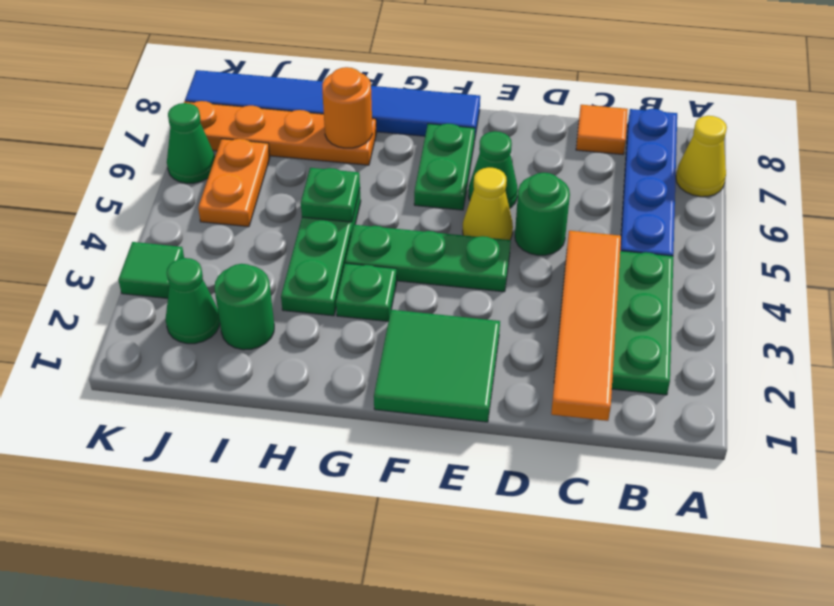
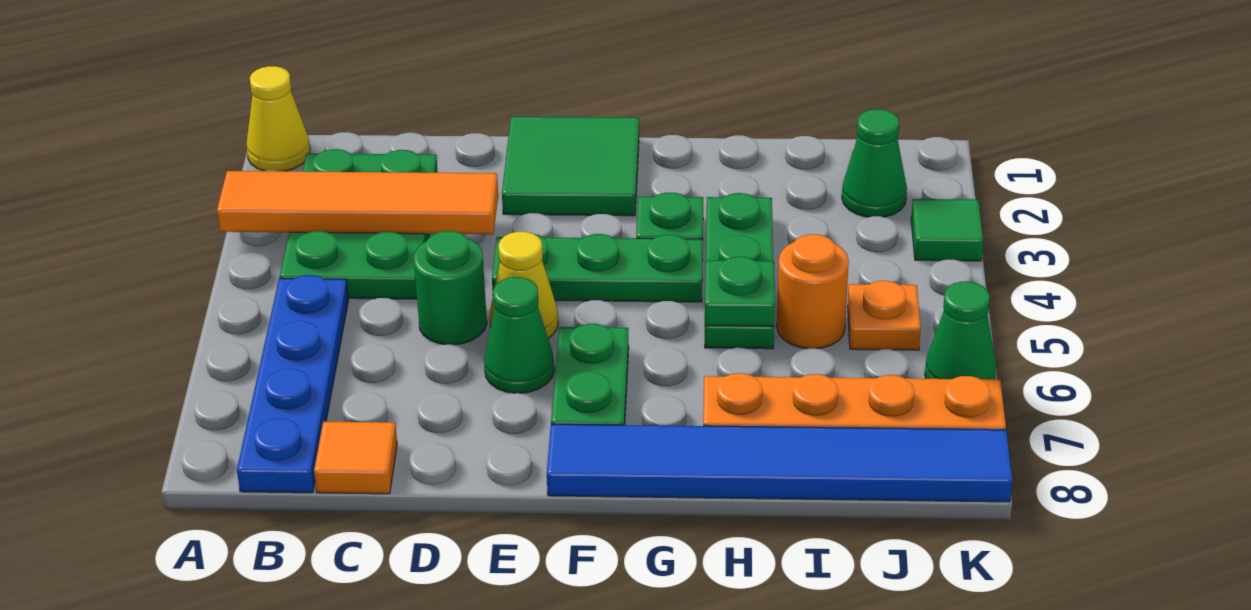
yellow cone A7 level 1 -> yellow cone A1 level 1
orange tile C1:C4 level 2 -> orange tile A3:D3 level 2
orange round brick H7 level 2 -> orange round brick I5 level 1
green round brick I2 level 1 -> none
orange plate J5:J6 level 1 -> orange plate J5 level 1

